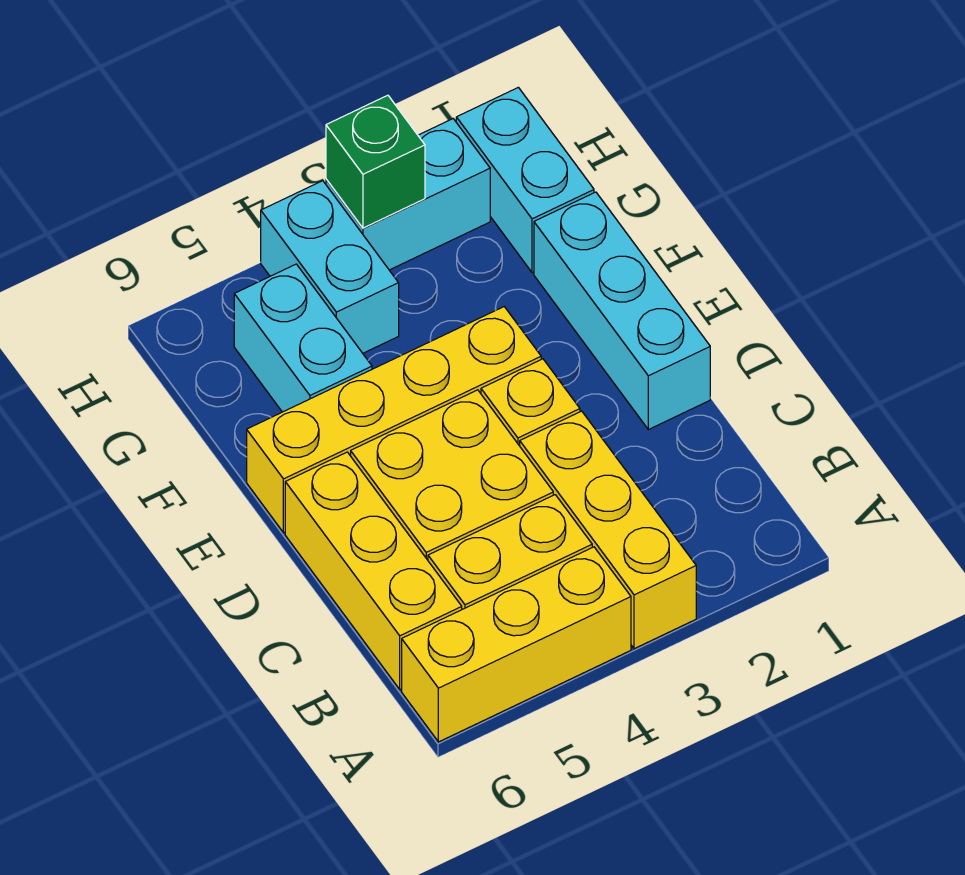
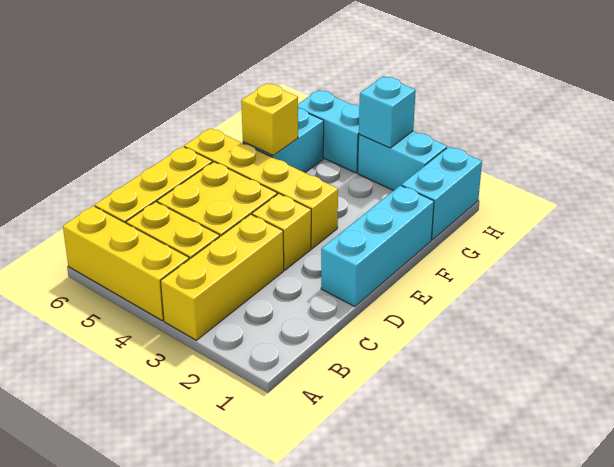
none -> yellow brick F5 level 2
cyan brick G4:H4 level 1 -> cyan brick H4:H5 level 1
green brick H3 level 2 -> cyan brick H3 level 2

